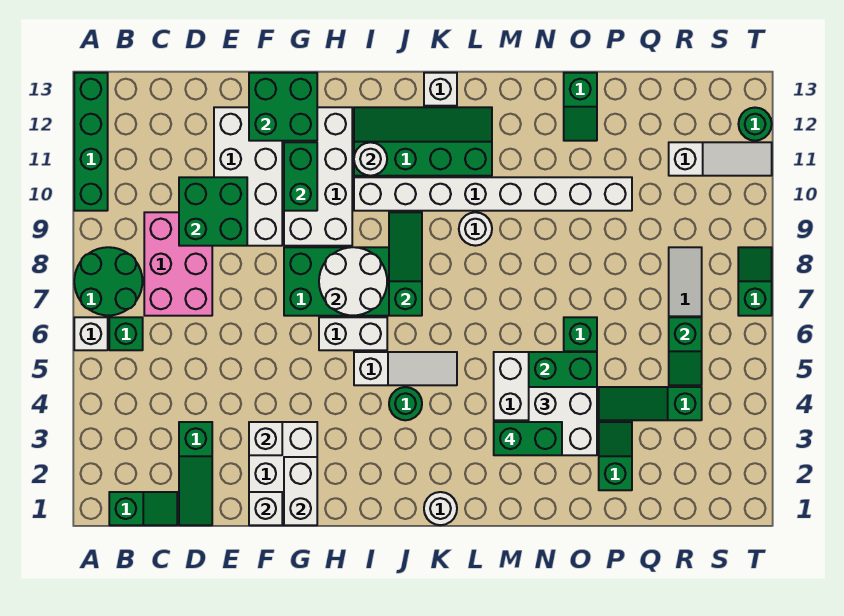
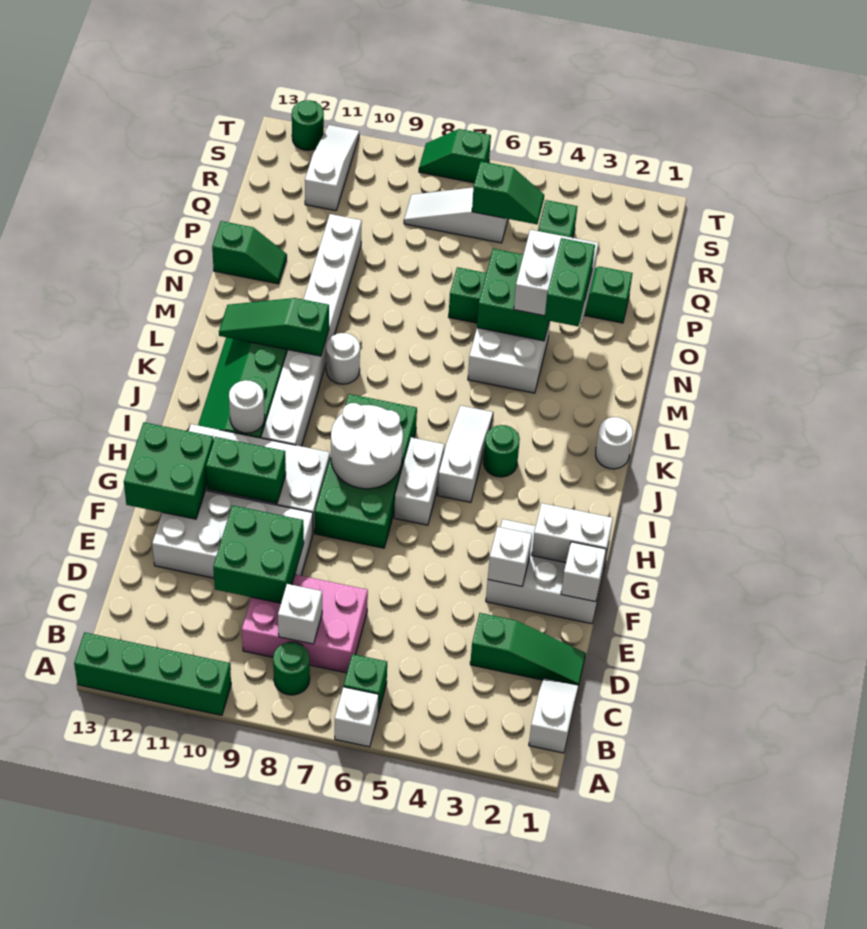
green round brick A7:B8 level 1 -> green round brick B8 level 1
green slope B1:C1 level 1 top B -> white slope B1:C1 level 1 top B
green slope J7:J9 level 2 top 7 -> green slope L10:L12 level 2 top 10
white brick K13 level 1 -> white brick C8 level 2

